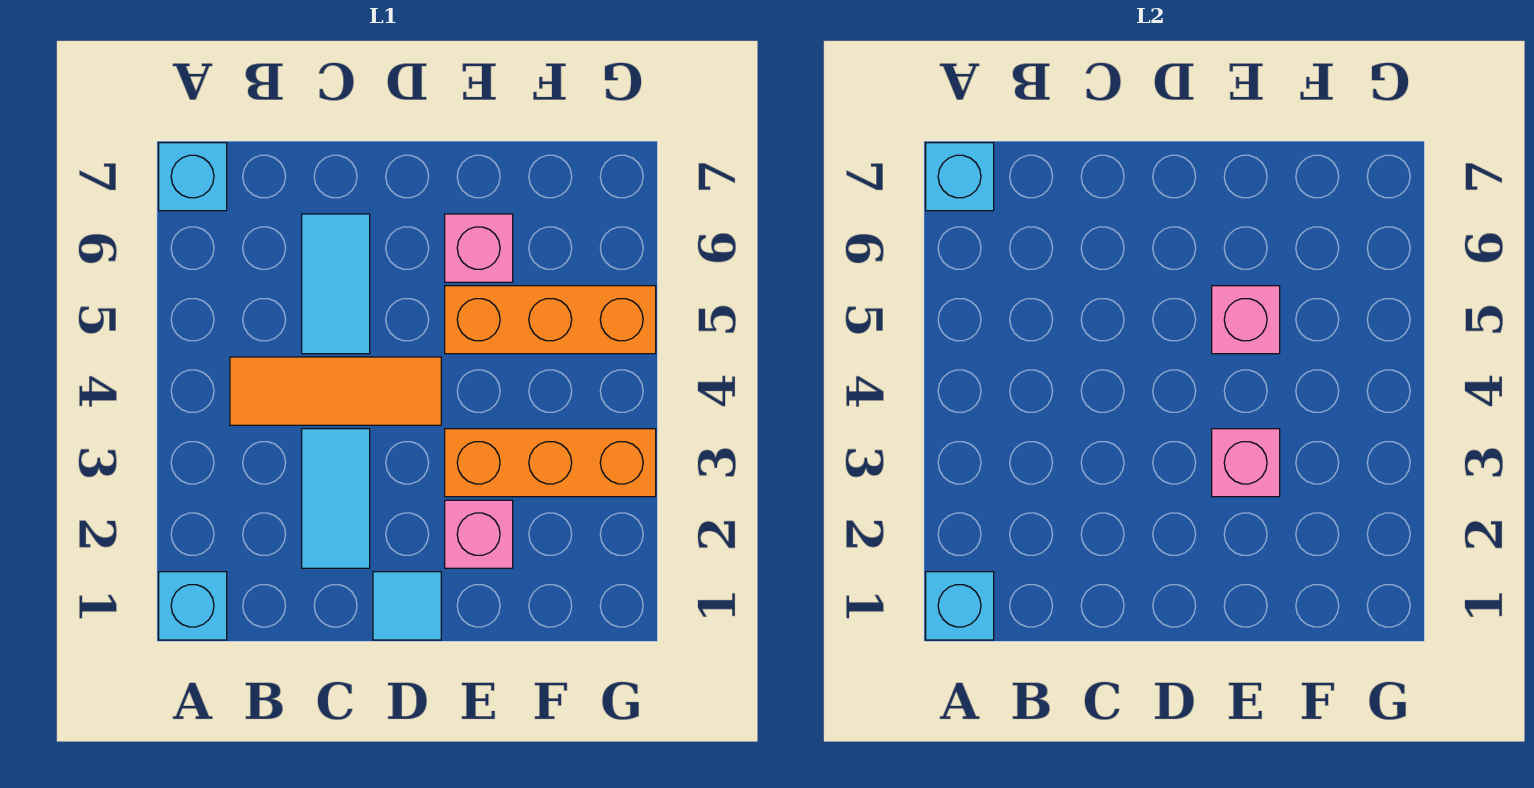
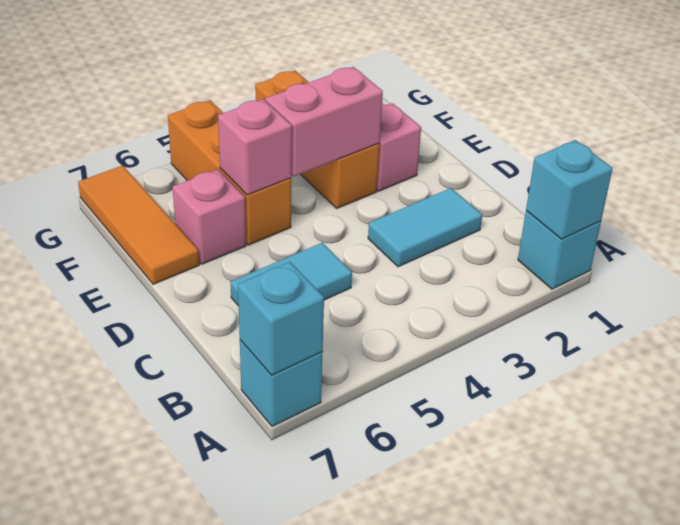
orange tile B4:D4 level 1 -> orange tile E7:G7 level 1
cyan tile D1 level 1 -> none
pink brick E3 level 2 -> pink brick E3:E4 level 2

